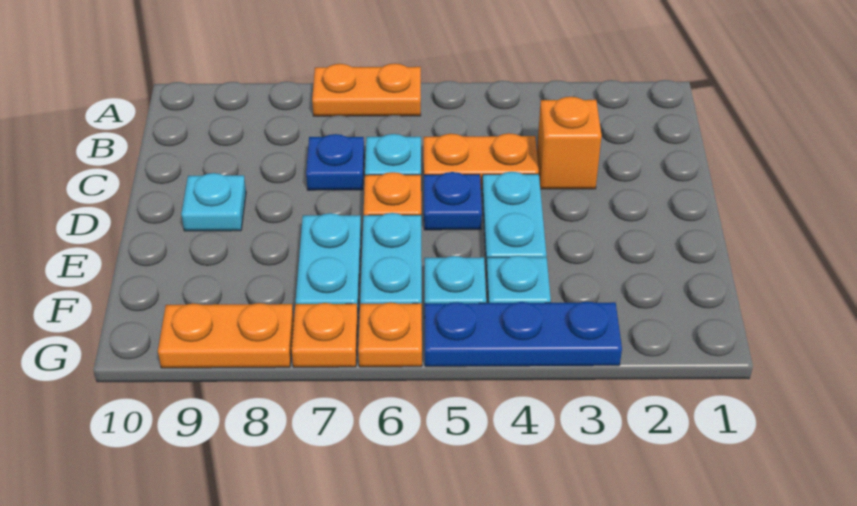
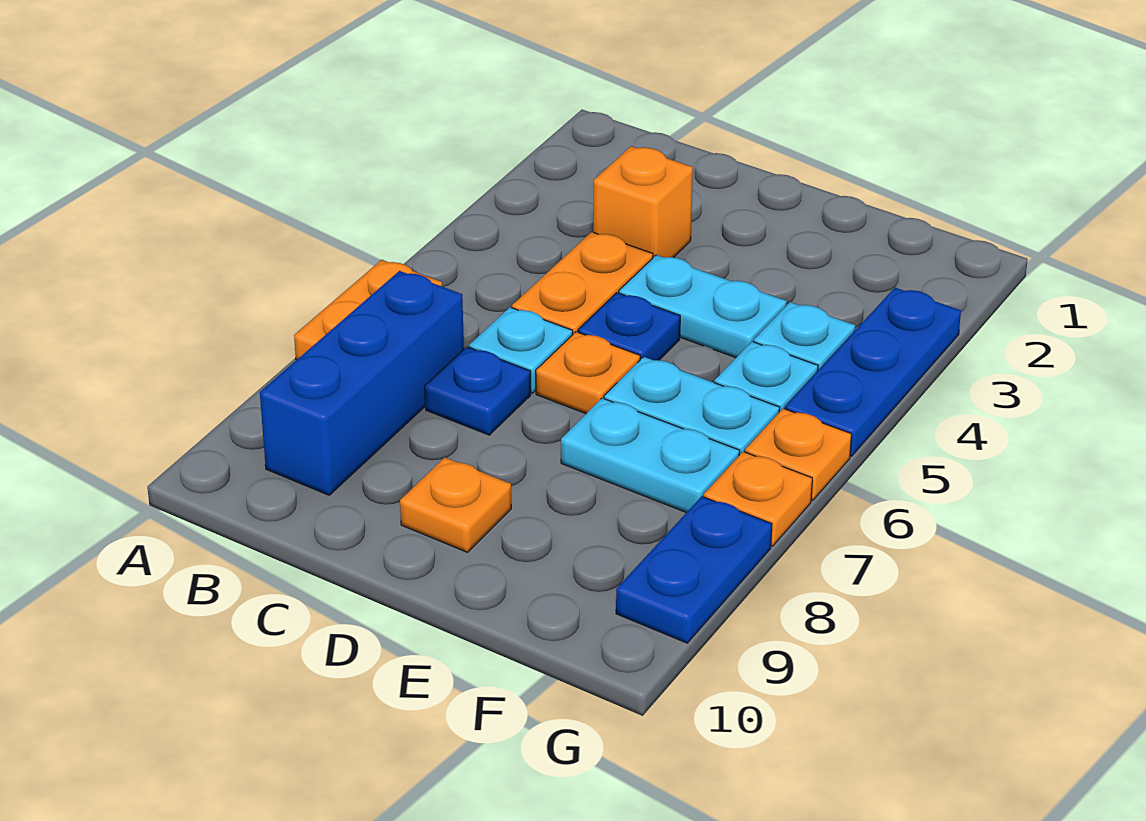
none -> blue brick B7:B9 level 1
cyan plate D9 level 1 -> orange plate D9 level 1
orange plate G8:G9 level 1 -> blue plate G8:G9 level 1

